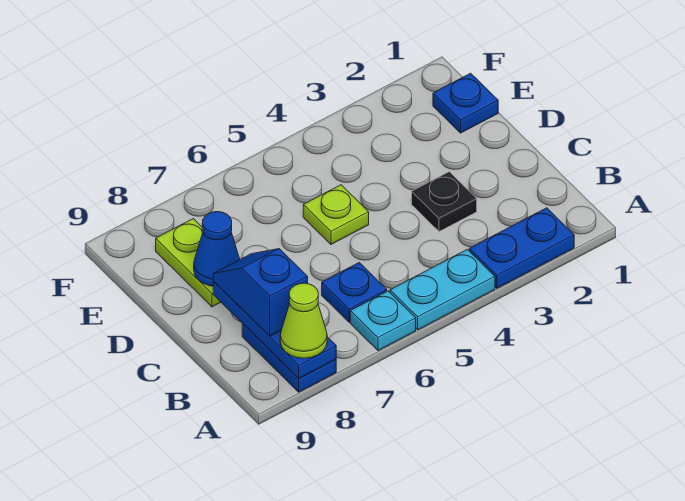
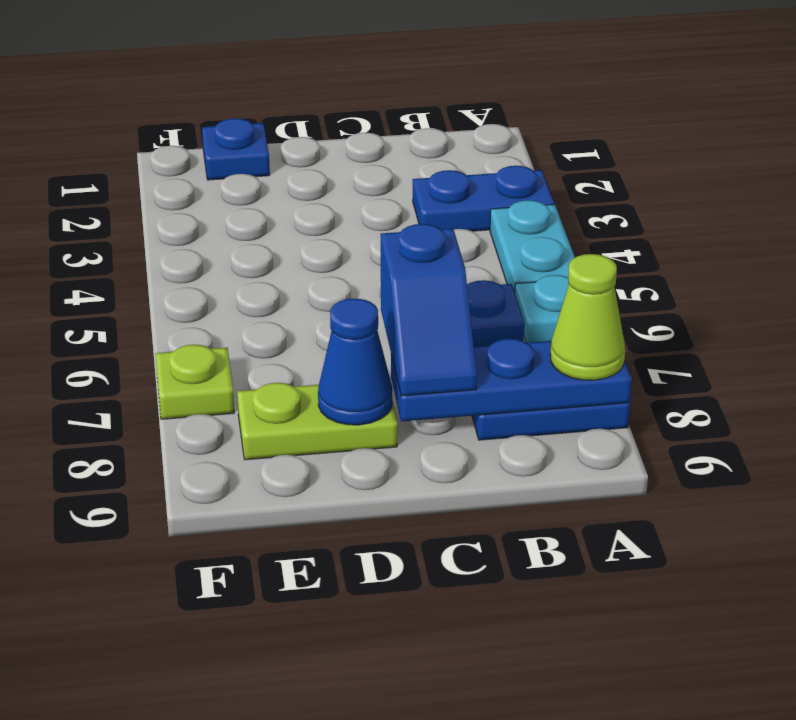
blue plate A2:A3 level 1 -> blue plate A3:B3 level 1
blue slope B8:C8 level 3 top B -> blue slope C7:C8 level 3 top 7
black plate C3 level 1 -> none
lime plate D5 level 1 -> lime plate F7 level 1

